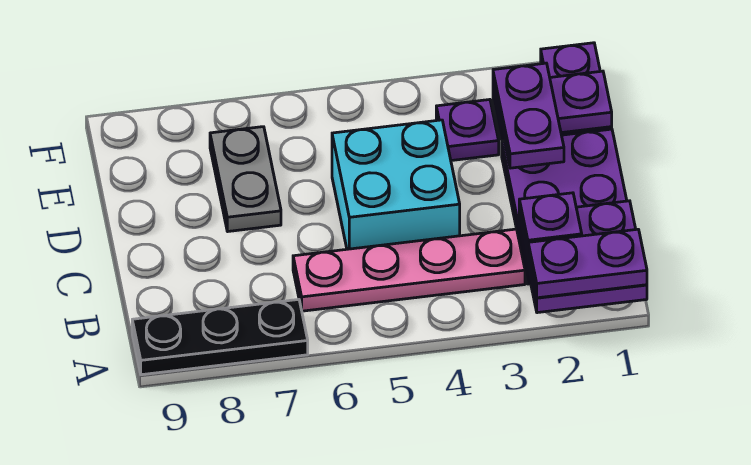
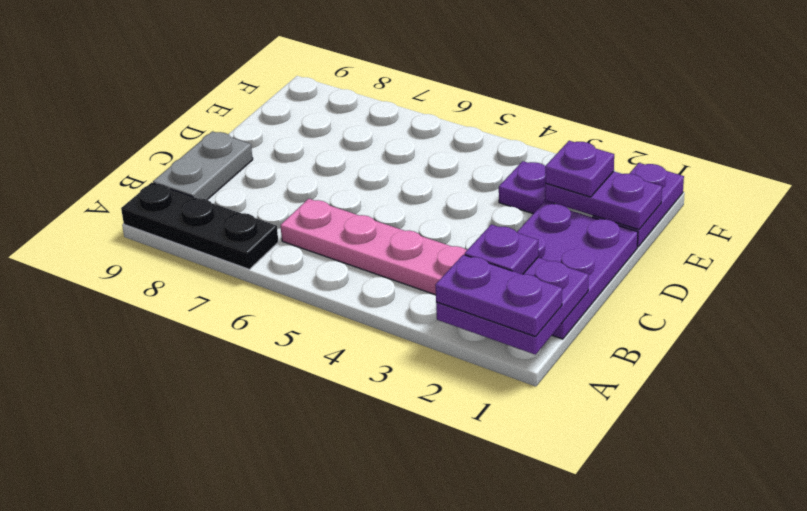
cyan brick C4:D5 level 1 -> none
purple plate D2:E2 level 3 -> purple plate E2 level 3
grey plate D7:E7 level 1 -> grey plate B9:C9 level 1

